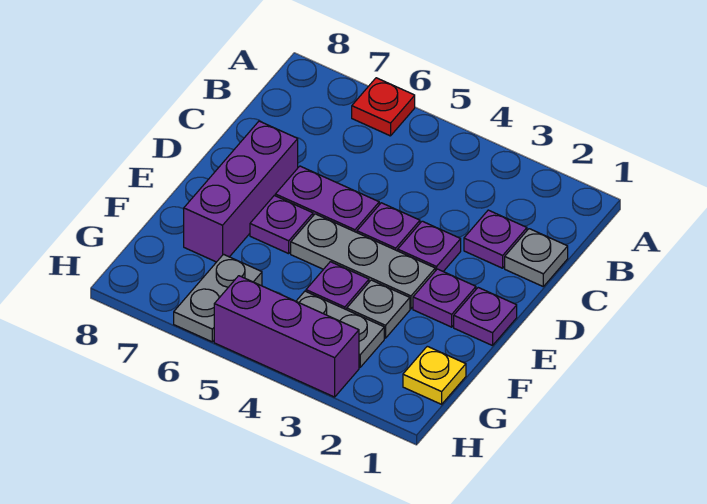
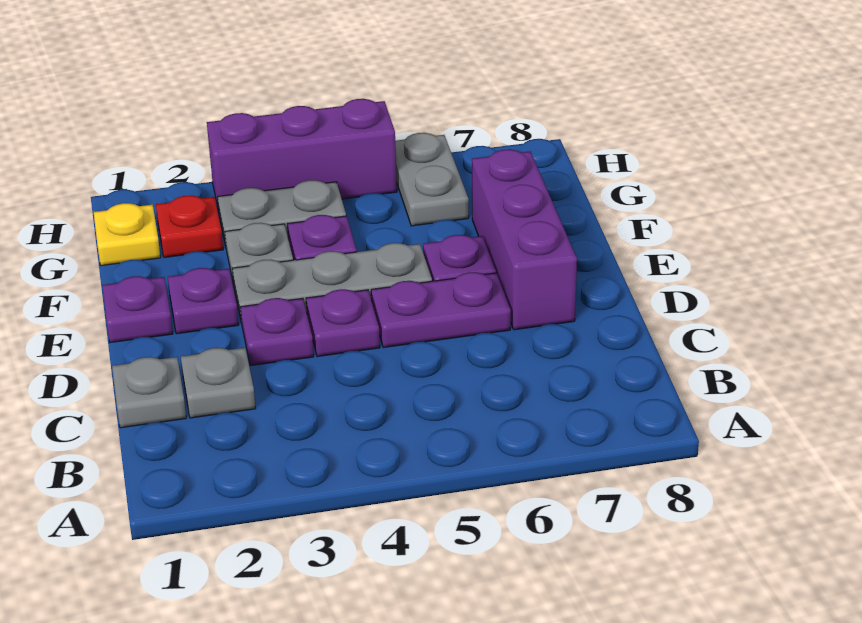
red plate A6 level 1 -> red plate G2 level 1
purple plate C2 level 1 -> grey plate C2 level 1

